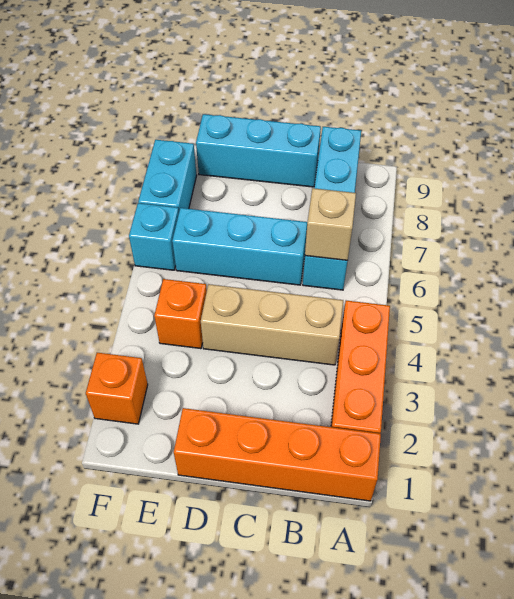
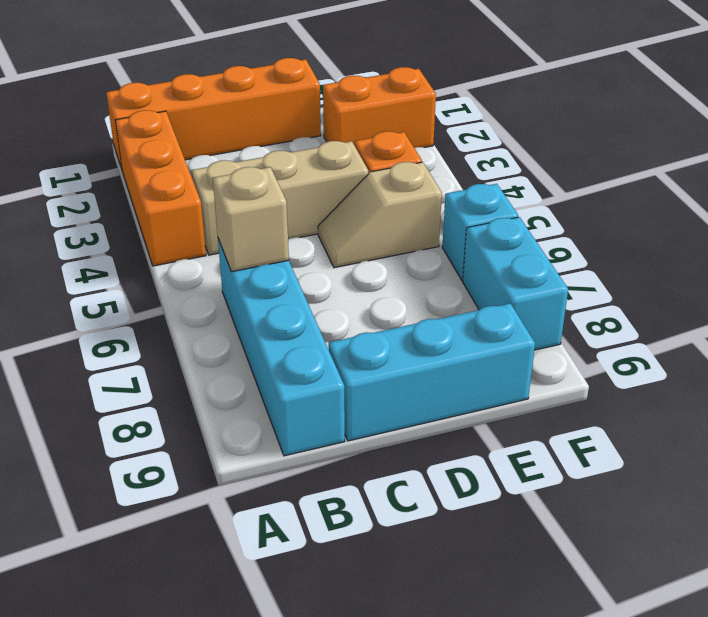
cyan brick C6:E6 level 1 -> none
none -> tan slope D5:E5 level 1 top E
orange brick F2 level 1 -> orange brick E2:F2 level 1

